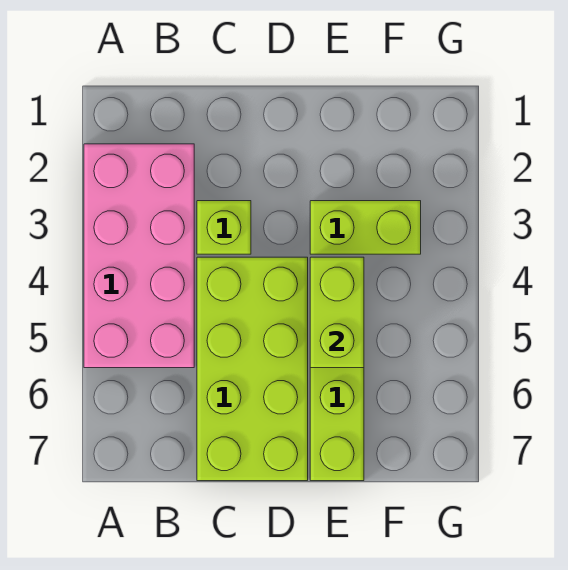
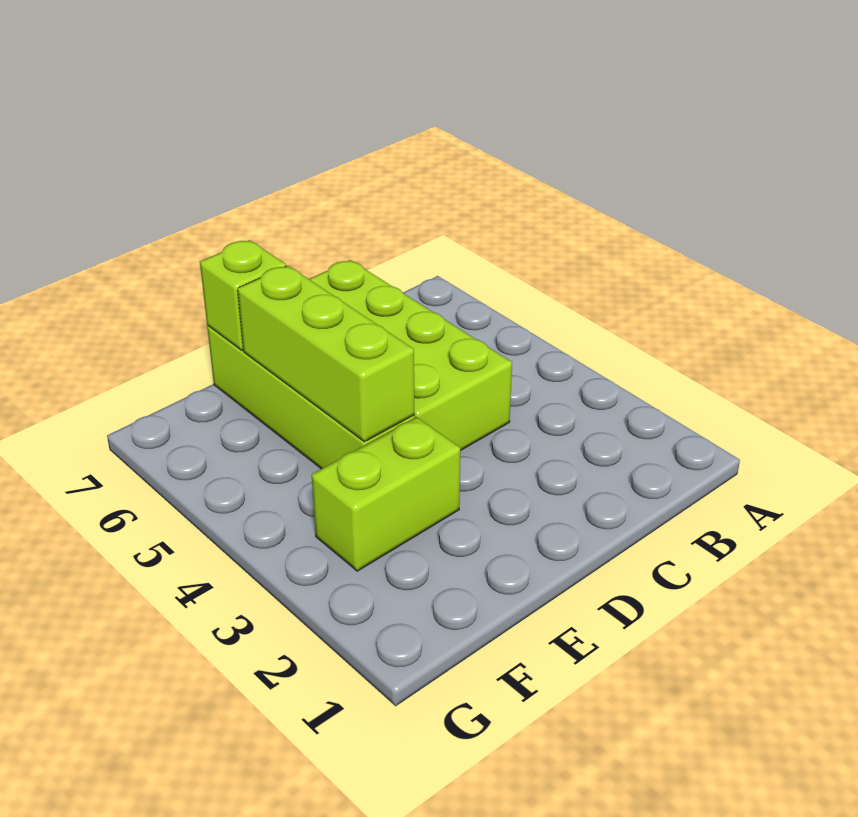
pink brick A2:B5 level 1 -> none
lime brick C3 level 1 -> lime brick E7 level 2
lime brick E4:E5 level 2 -> lime brick E4:E6 level 2

